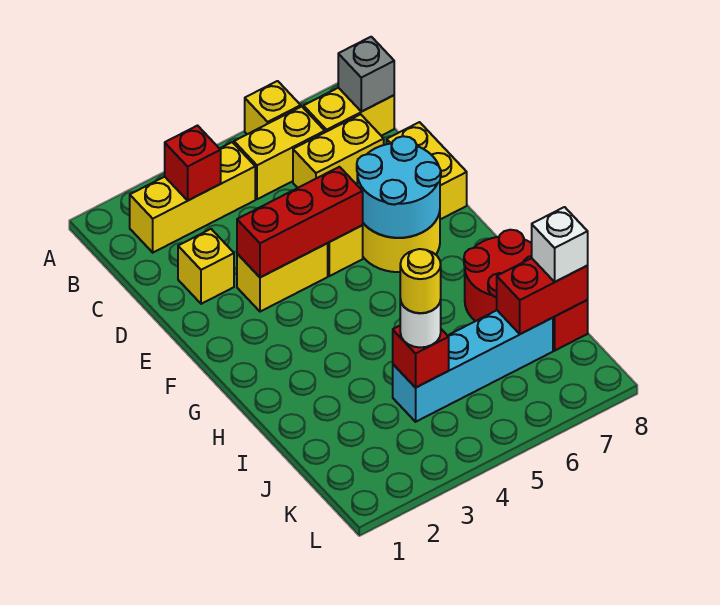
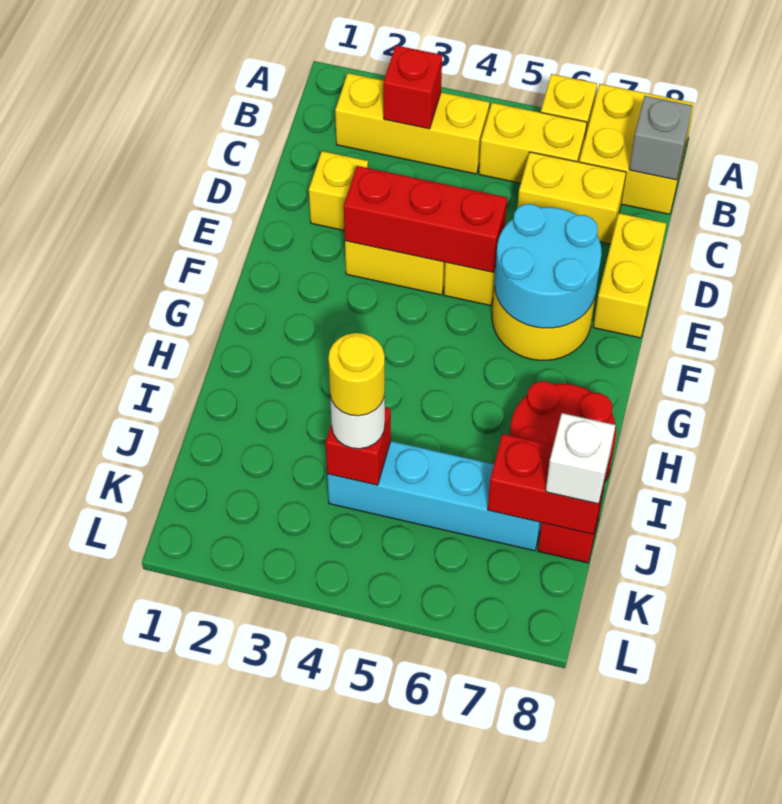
yellow brick B7:B8 level 1 -> yellow brick A7:B8 level 1

